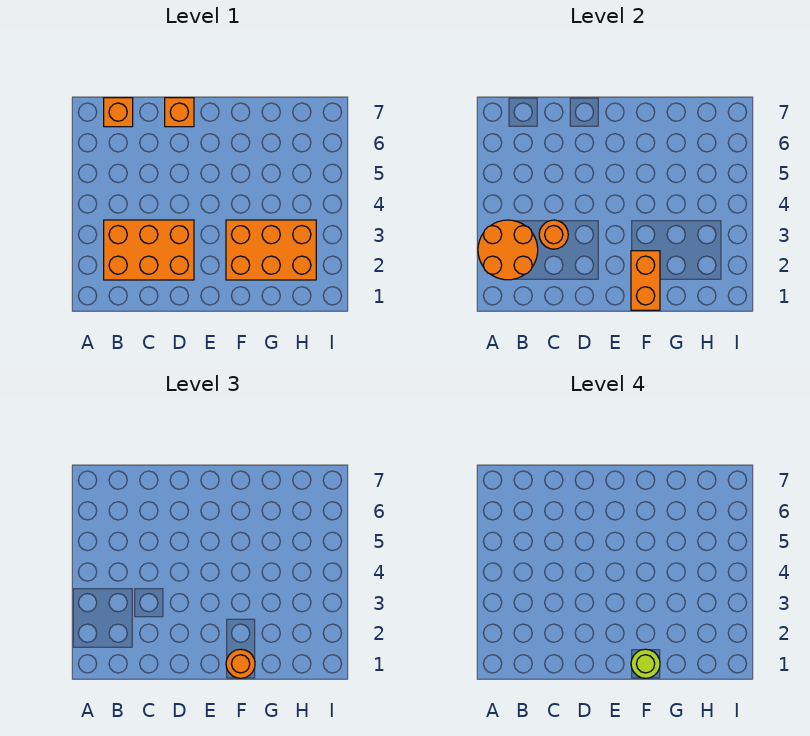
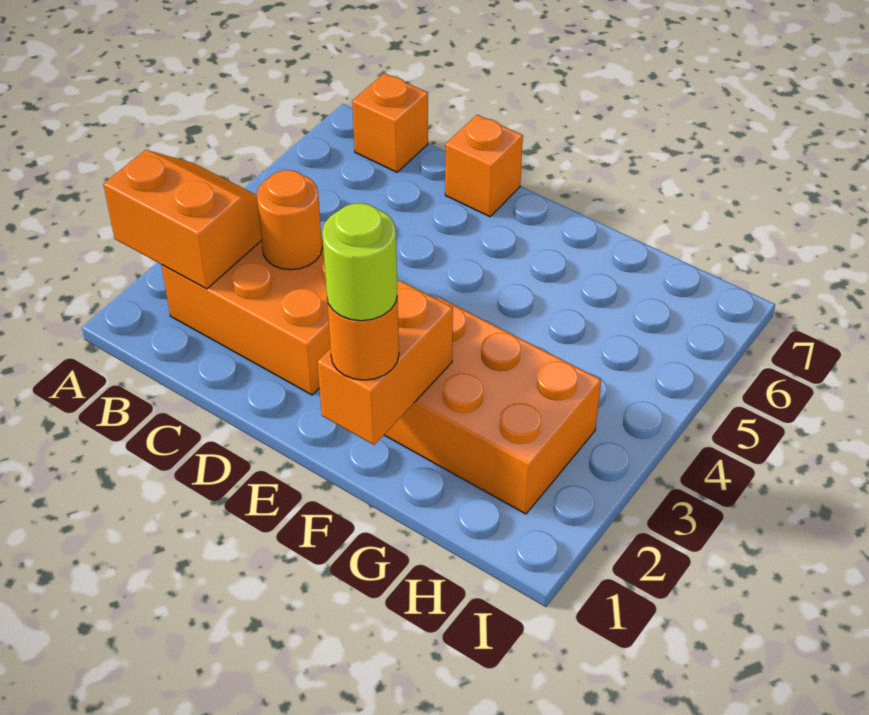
orange round brick A2:B3 level 2 -> orange slope A2:B3 level 2 top 2

